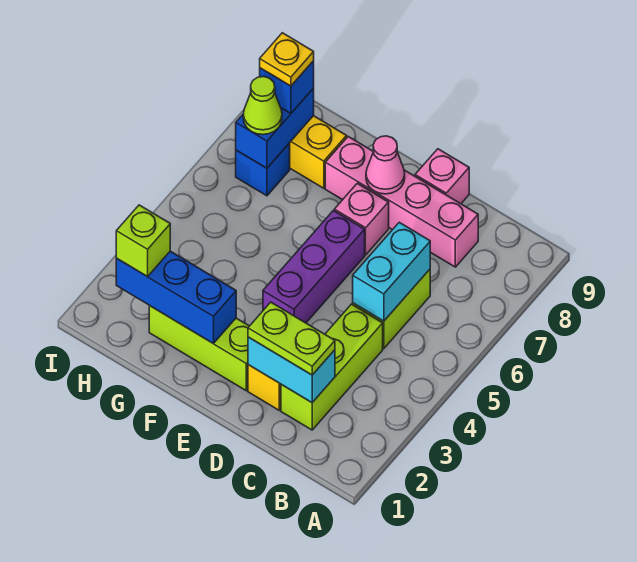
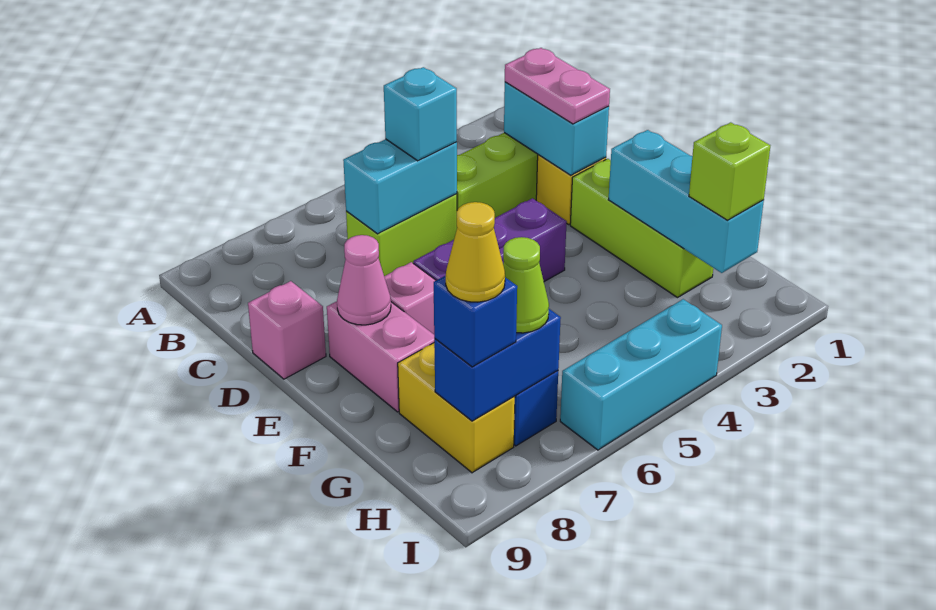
lime plate C2:D2 level 3 -> pink plate C2:D2 level 3
none -> cyan brick C5 level 3
pink brick C8:F8 level 1 -> pink brick E8:F8 level 1
blue brick F2:H2 level 2 -> cyan brick F2:H2 level 2
yellow plate H8 level 4 -> yellow cone H8 level 4
none -> cyan brick I4:I6 level 1

